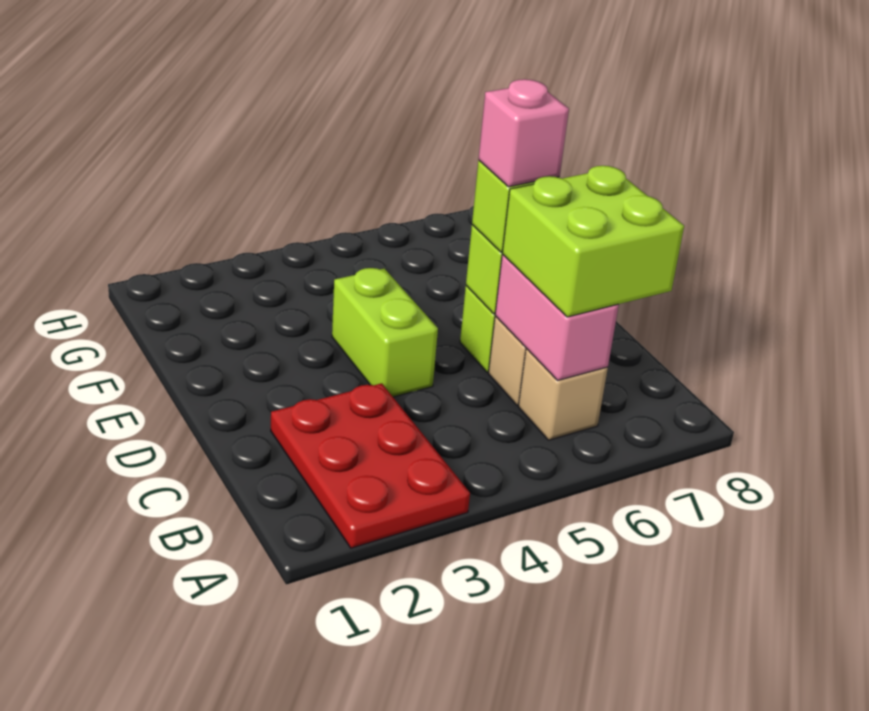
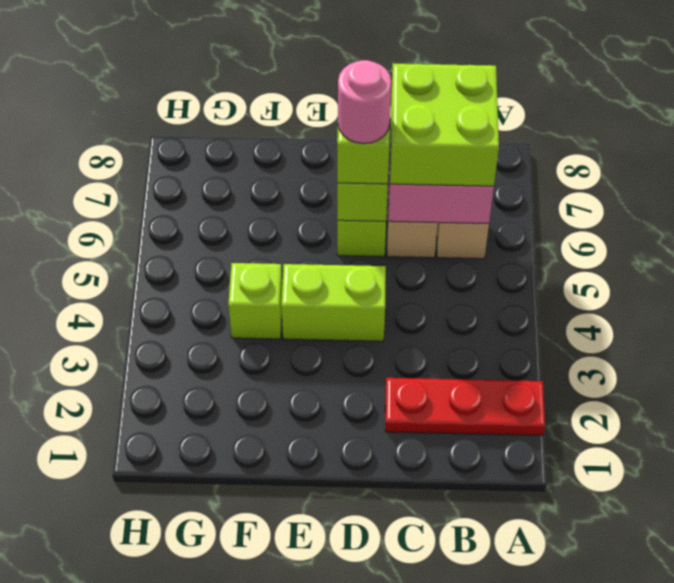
red plate A2:C3 level 1 -> red plate A2:C2 level 1
pink brick D6 level 4 -> pink round brick D6 level 4
none -> lime brick F4 level 1

